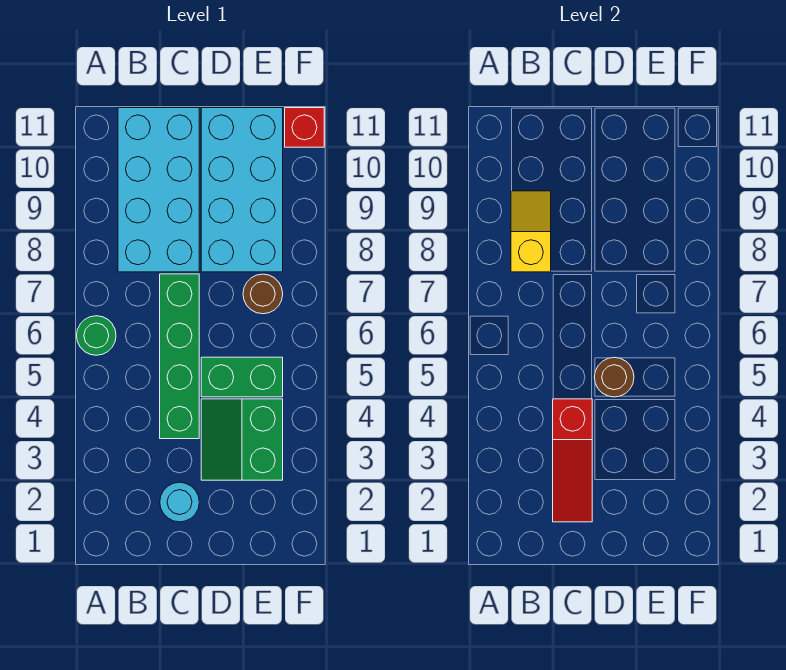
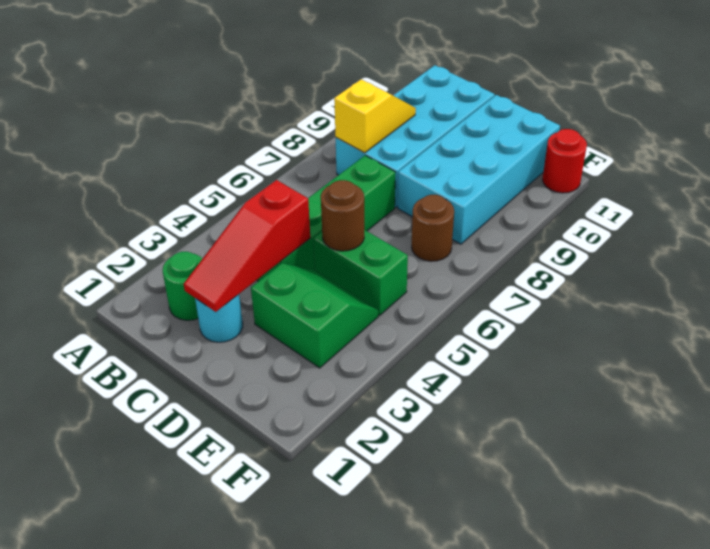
green round brick A6 level 1 -> green round brick B2 level 1
green slope D3:E4 level 1 top E -> green slope D3:E4 level 1 top 3
red brick F11 level 1 -> red round brick F11 level 1

